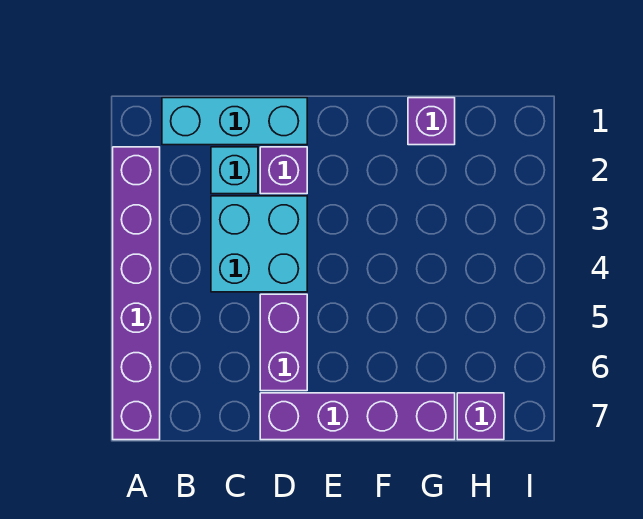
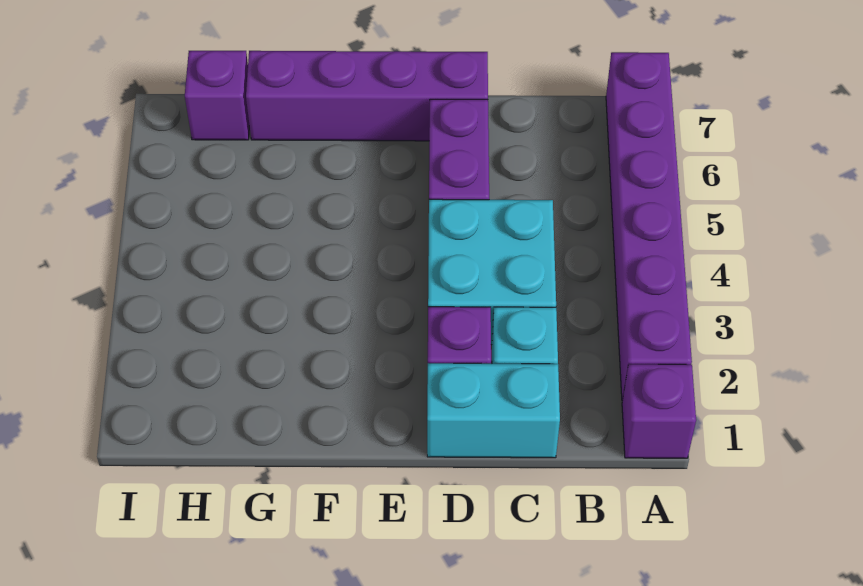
cyan brick B1:D1 level 1 -> cyan brick C1:D1 level 1
purple brick G1 level 1 -> purple brick A1 level 1

